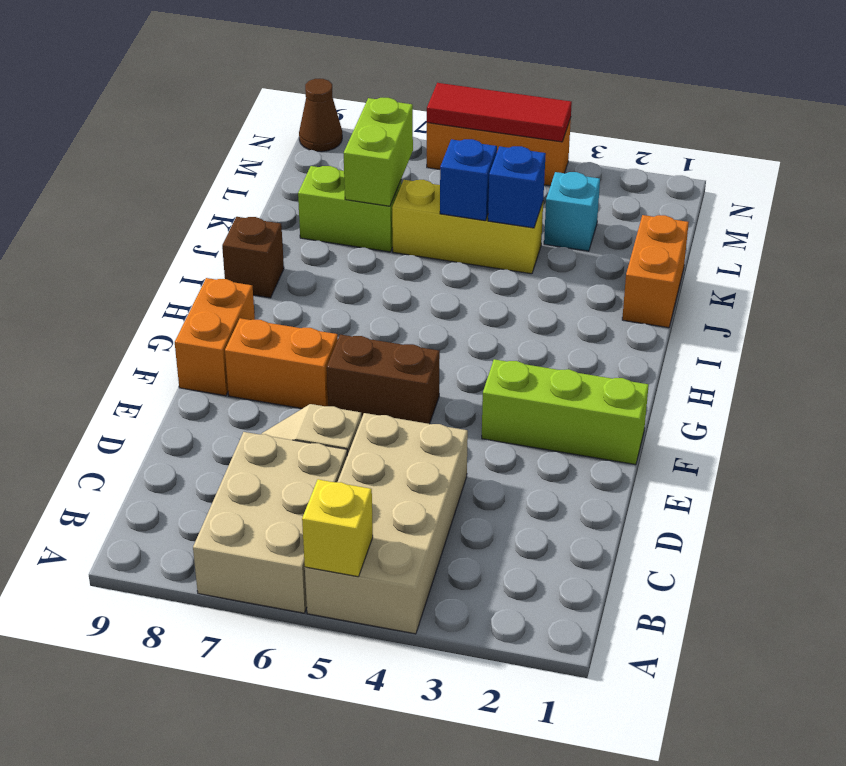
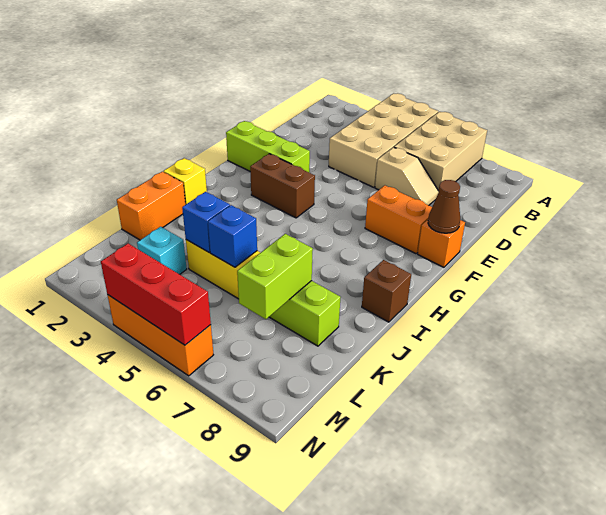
yellow brick A5 level 2 -> yellow brick I1 level 1
brown brick F5:F6 level 1 -> brown brick G3:G4 level 1
orange brick F9:G9 level 1 -> orange brick F9 level 1
red tile N4:N6 level 2 -> red brick N4:N6 level 2
brown cone N9 level 1 -> brown cone F9 level 2

